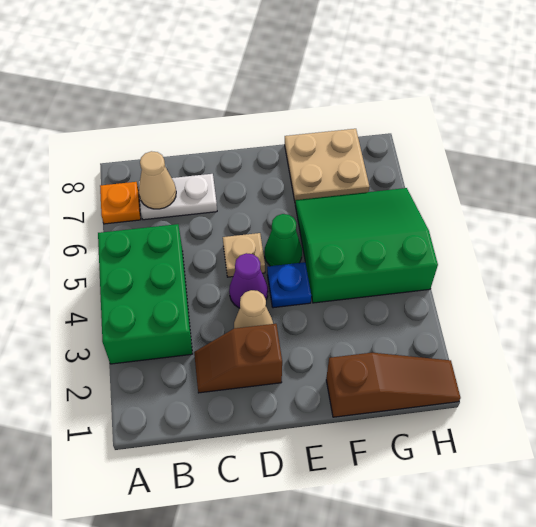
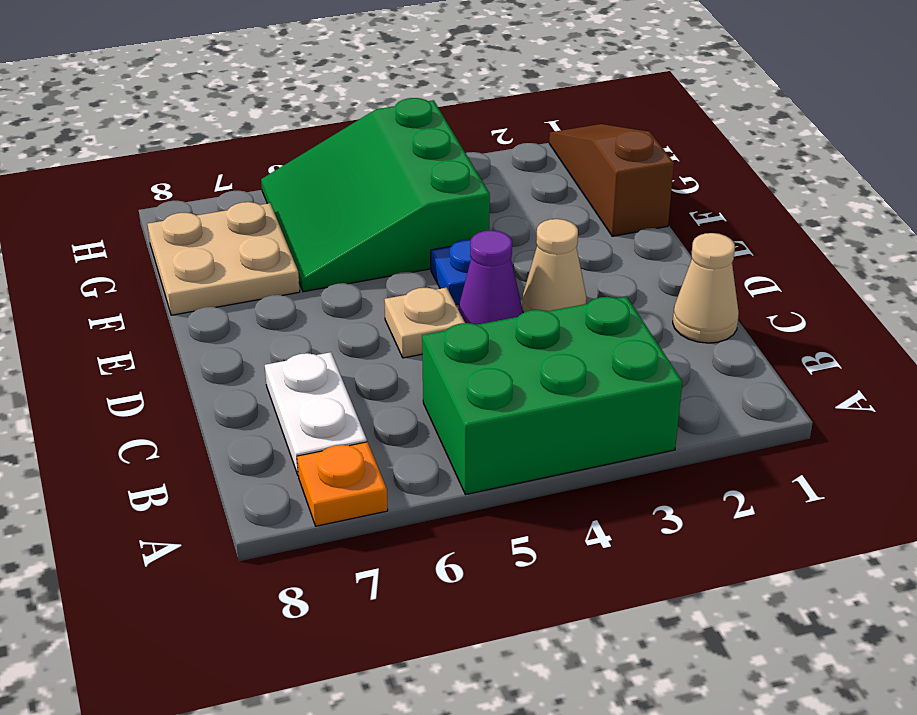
tan cone B7 level 2 -> tan cone C1 level 1
brown slope C2:D2 level 1 top D -> none
green cone E5 level 1 -> none

